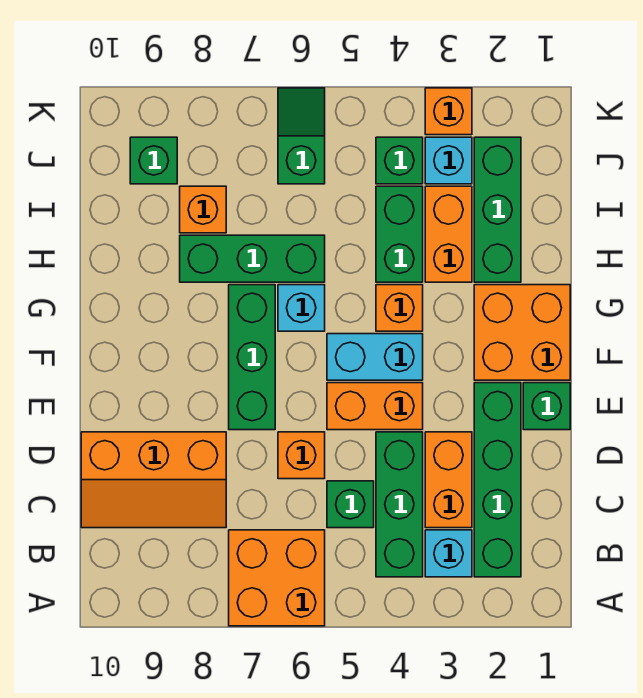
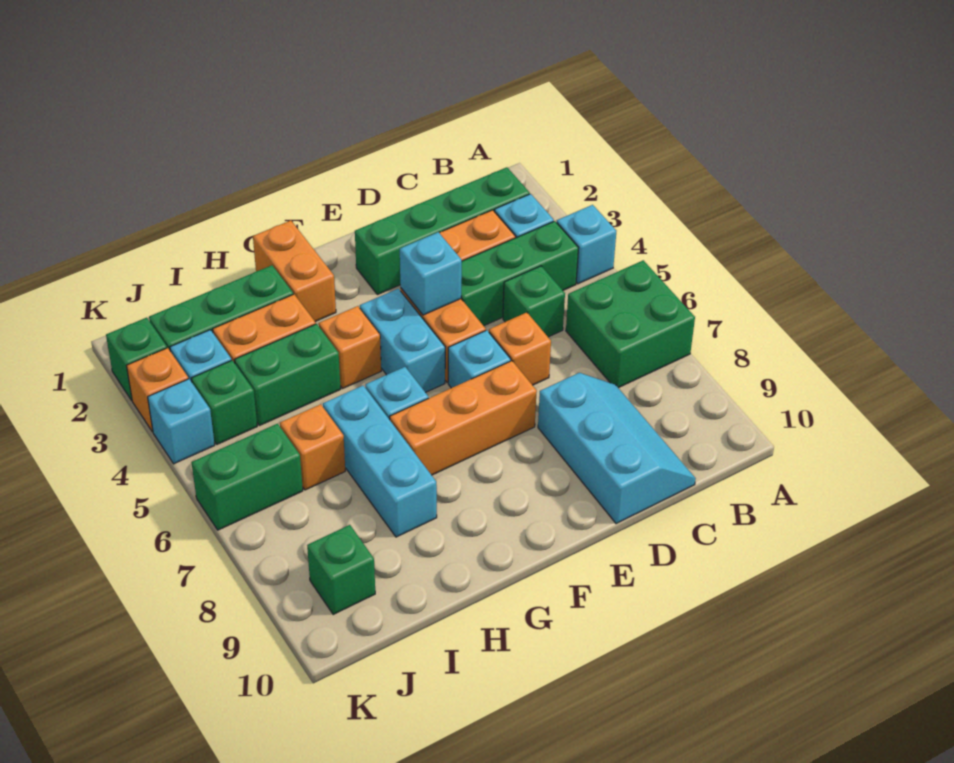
none -> cyan brick A4 level 1
orange brick A6:B7 level 1 -> green brick A6:B7 level 1
orange slope C8:D10 level 1 top D -> cyan slope C8:D10 level 1 top D
green brick E1 level 1 -> green brick K2 level 1
none -> cyan brick E4 level 2
none -> cyan brick E6 level 1
green brick E7:G7 level 1 -> orange brick E7:G7 level 1
orange brick F1:G2 level 1 -> orange brick G1:G2 level 1
green brick H6:H8 level 1 -> cyan brick H6:H8 level 1
orange brick I8 level 1 -> orange brick I6 level 1
green slope J6:K6 level 1 top J -> green brick J6:K6 level 1
none -> cyan brick K4 level 1

